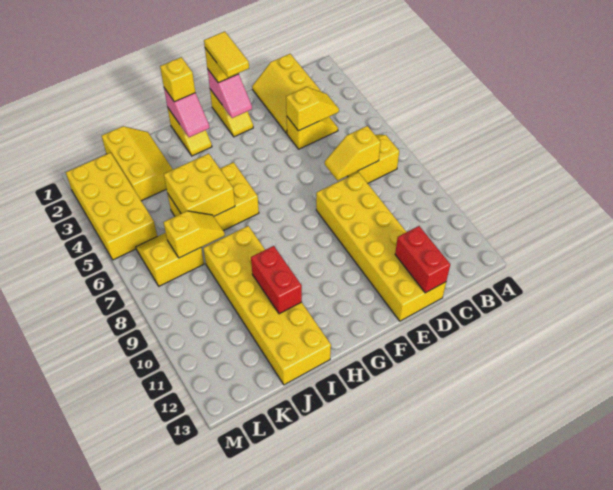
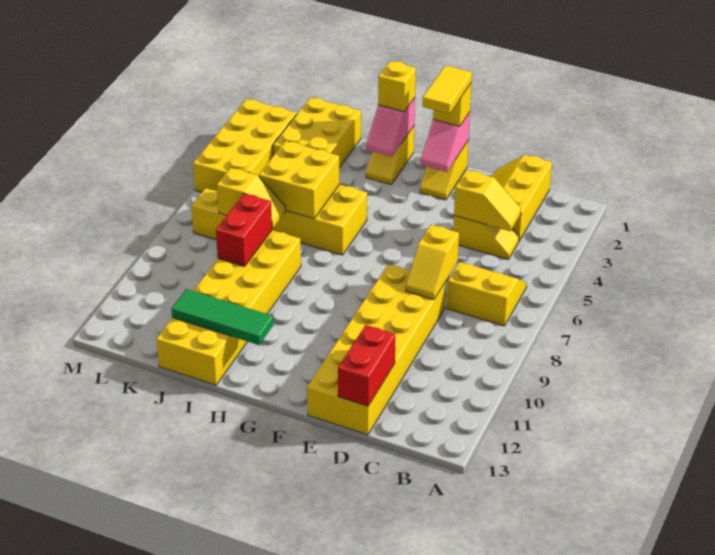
yellow slope C7:D7 level 2 top C -> yellow slope D7:D8 level 2 top 7
none -> green tile H12:J12 level 2
red brick I10:I11 level 2 -> red brick J8:J9 level 2
yellow slope J1:K3 level 1 top K -> yellow brick J1:K3 level 1

